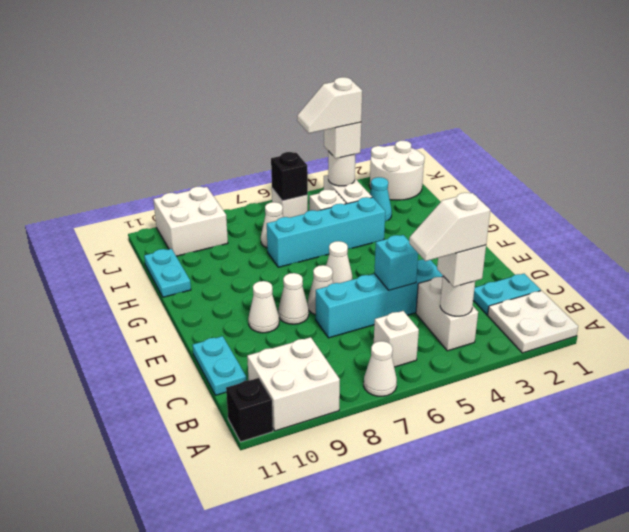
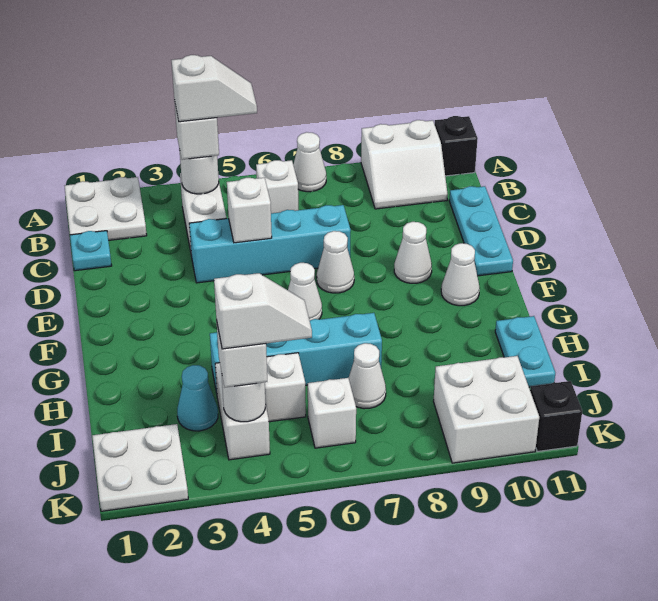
white brick A9:B10 level 1 -> white slope A9:B10 level 1 top A
cyan plate C1:C2 level 1 -> cyan plate C1 level 1
cyan plate C11:D11 level 1 -> cyan plate C11:E11 level 1
cyan brick D5 level 2 -> white brick D5 level 2
white cone E8 level 1 -> white cone F10 level 1
white round brick J1:K2 level 1 -> white plate J1:K2 level 1
black brick J6 level 2 -> black brick K11 level 1

